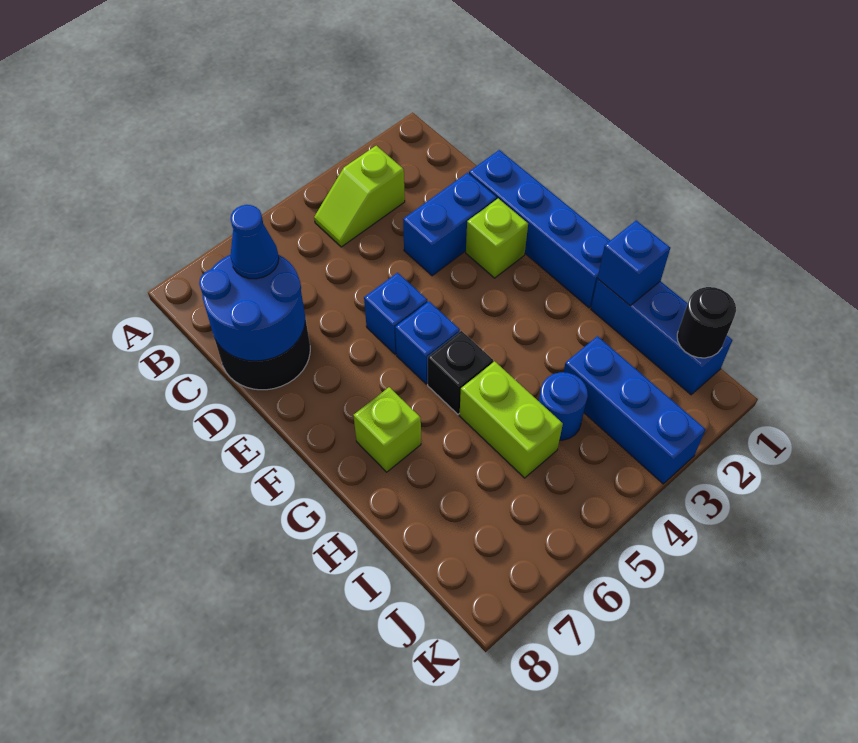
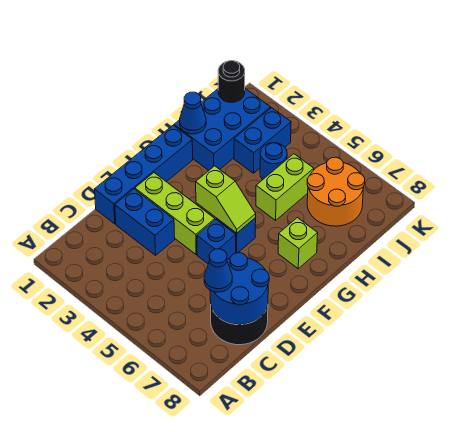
lime slope B3:B4 level 1 top 3 -> lime slope F4:F5 level 2 top 4
lime brick E2 level 1 -> lime brick E2:E4 level 1
black brick G5 level 1 -> none
blue brick H1:J1 level 1 -> blue brick H1:J2 level 1
blue brick H1 level 2 -> blue cone H1 level 2
blue brick I3:K3 level 1 -> blue brick I3:J3 level 1
none -> orange round brick I6:J7 level 1

